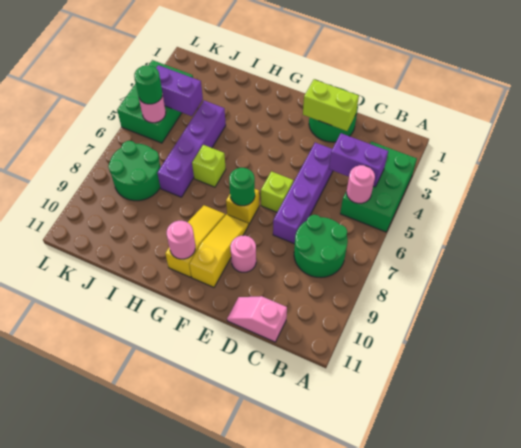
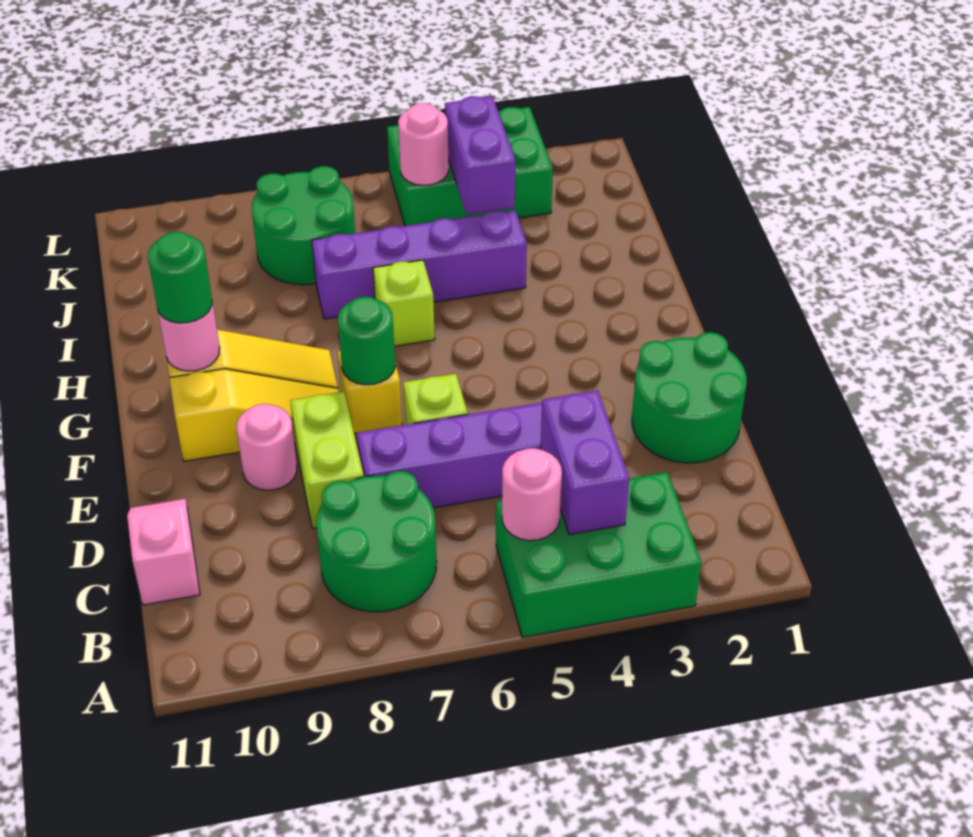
lime brick D2:E2 level 2 -> lime brick D8:E8 level 1
green round brick K5 level 3 -> green round brick G10 level 3

